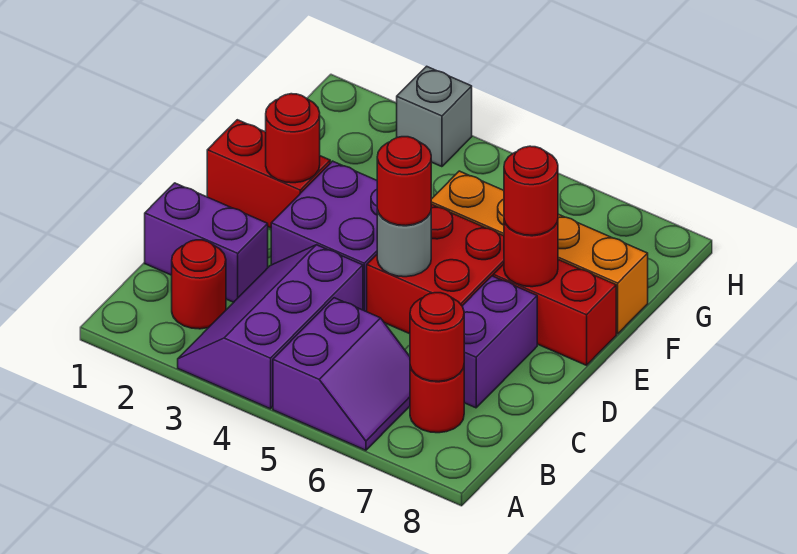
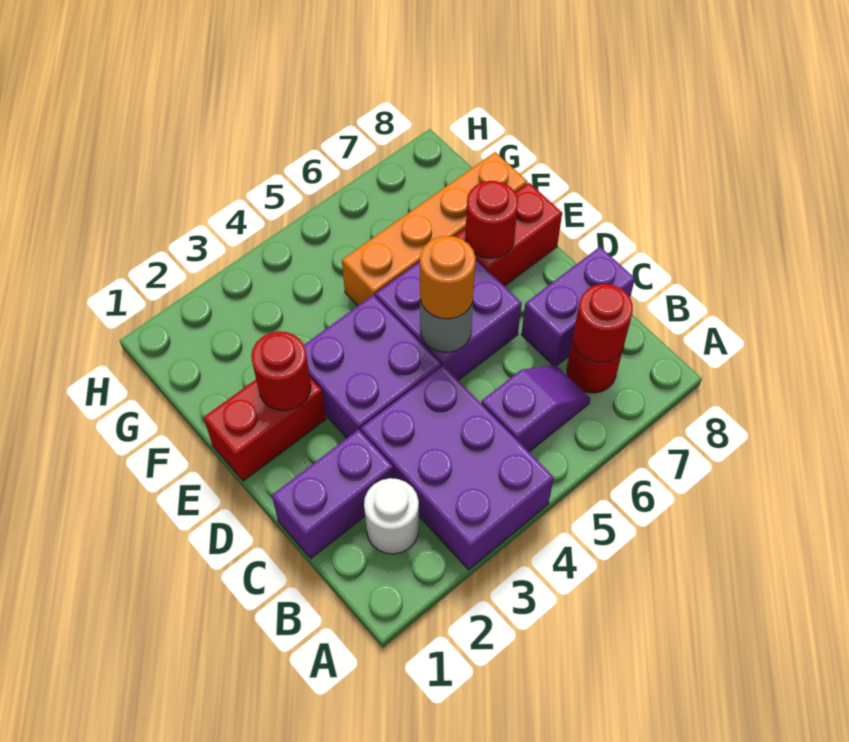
purple slope A3:C4 level 1 top 4 -> purple brick A3:C4 level 1
purple slope A5:B6 level 1 top 5 -> purple slope B5:B6 level 1 top 5
red round brick B2 level 1 -> white round brick B2 level 1
purple brick C7:D7 level 1 -> purple brick C7:C8 level 1
red brick D5:E6 level 1 -> purple brick D5:E6 level 1
red round brick D5 level 3 -> orange round brick D5 level 3
red round brick E7 level 3 -> none
grey brick H3 level 1 -> none

